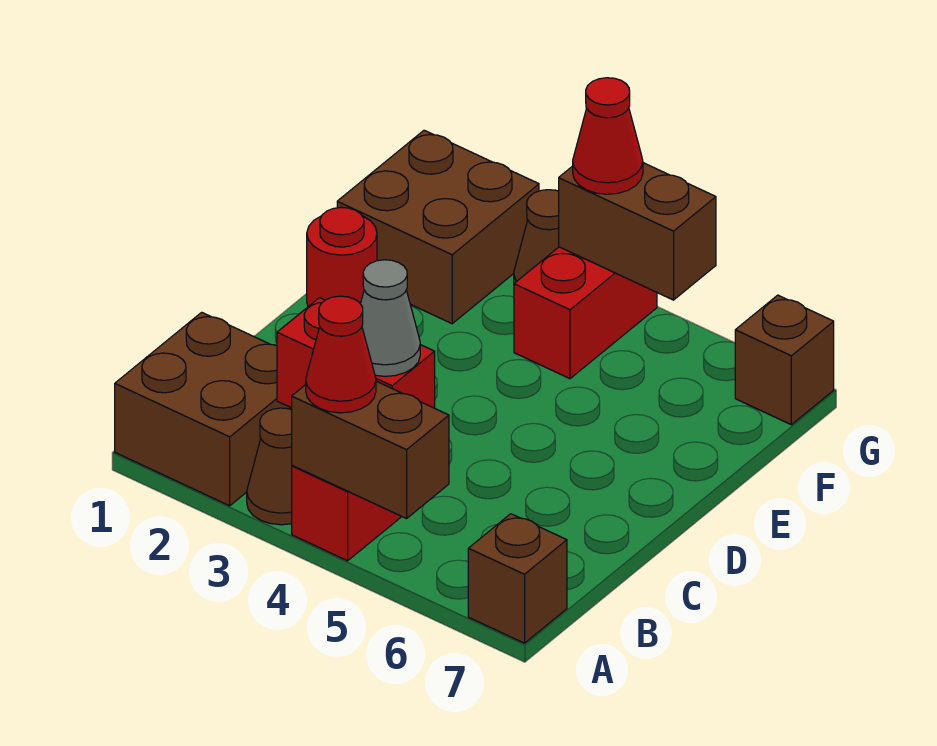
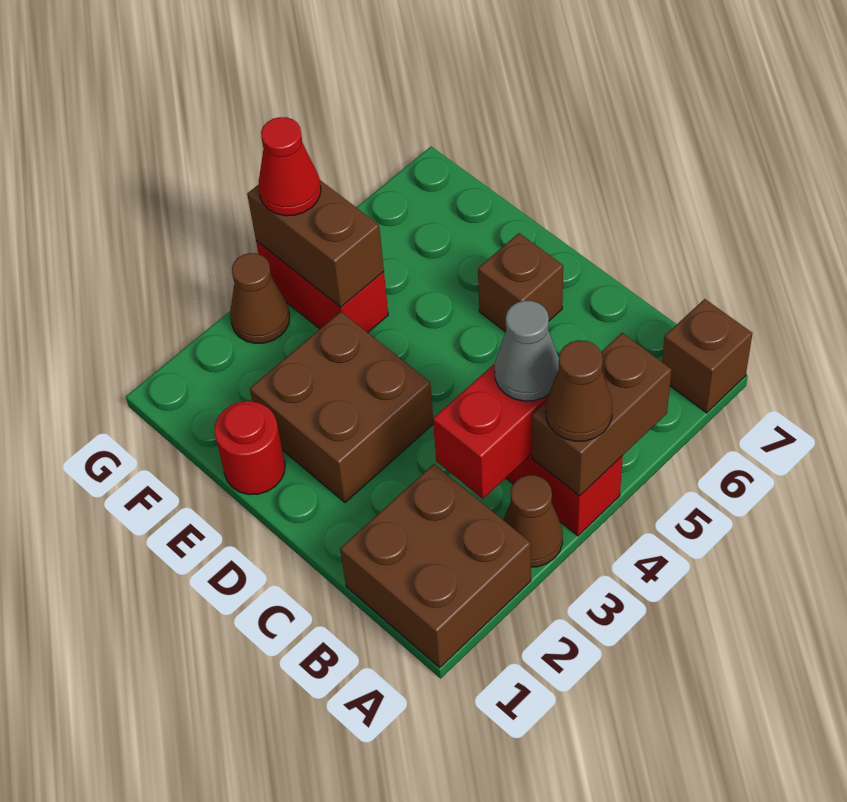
red cone A4 level 3 -> brown cone A4 level 3
brown brick F1:G2 level 1 -> brown brick D2:E3 level 1
brown brick G4:G5 level 2 -> brown brick F4:G4 level 2
brown brick G7 level 1 -> brown brick D6 level 1

